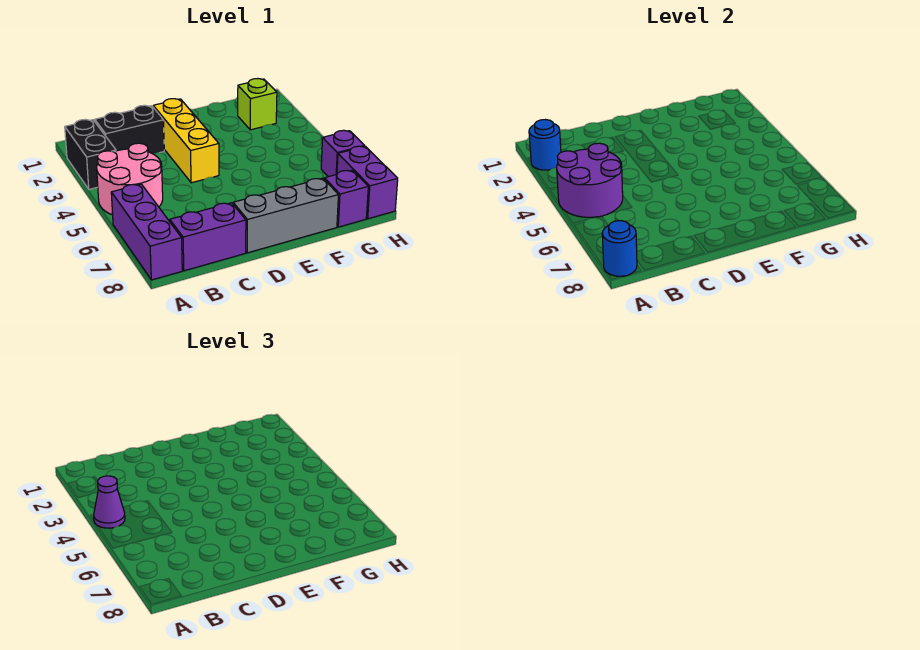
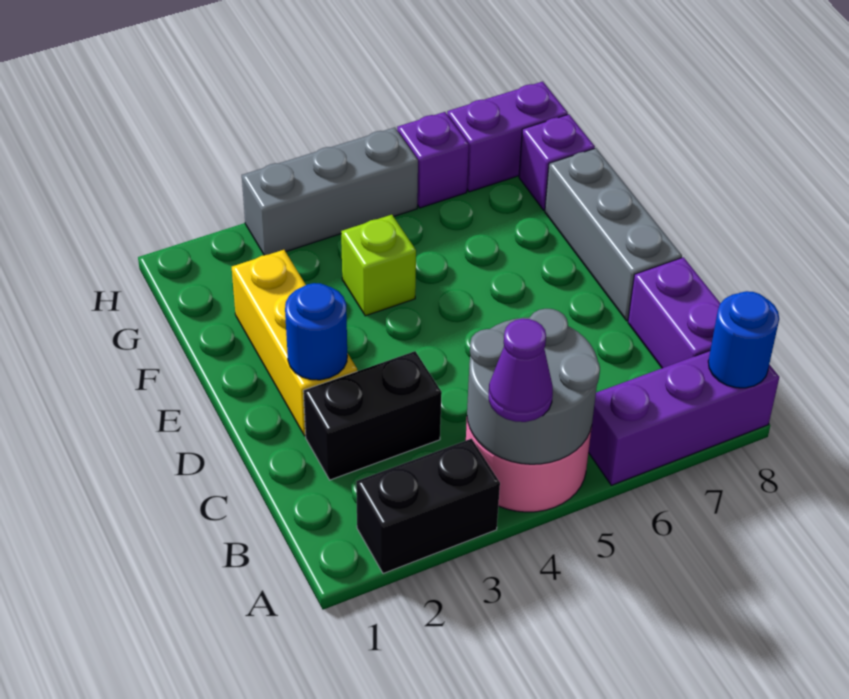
blue round brick A2 level 2 -> blue round brick D2 level 2
purple round brick A4:B5 level 2 -> grey round brick A4:B5 level 2
black brick B2:C2 level 1 -> black brick C2:C3 level 1
yellow brick D2:D4 level 1 -> yellow brick D2:F2 level 1
lime brick G2 level 1 -> lime brick F4 level 1
none -> grey brick H3:H5 level 1

